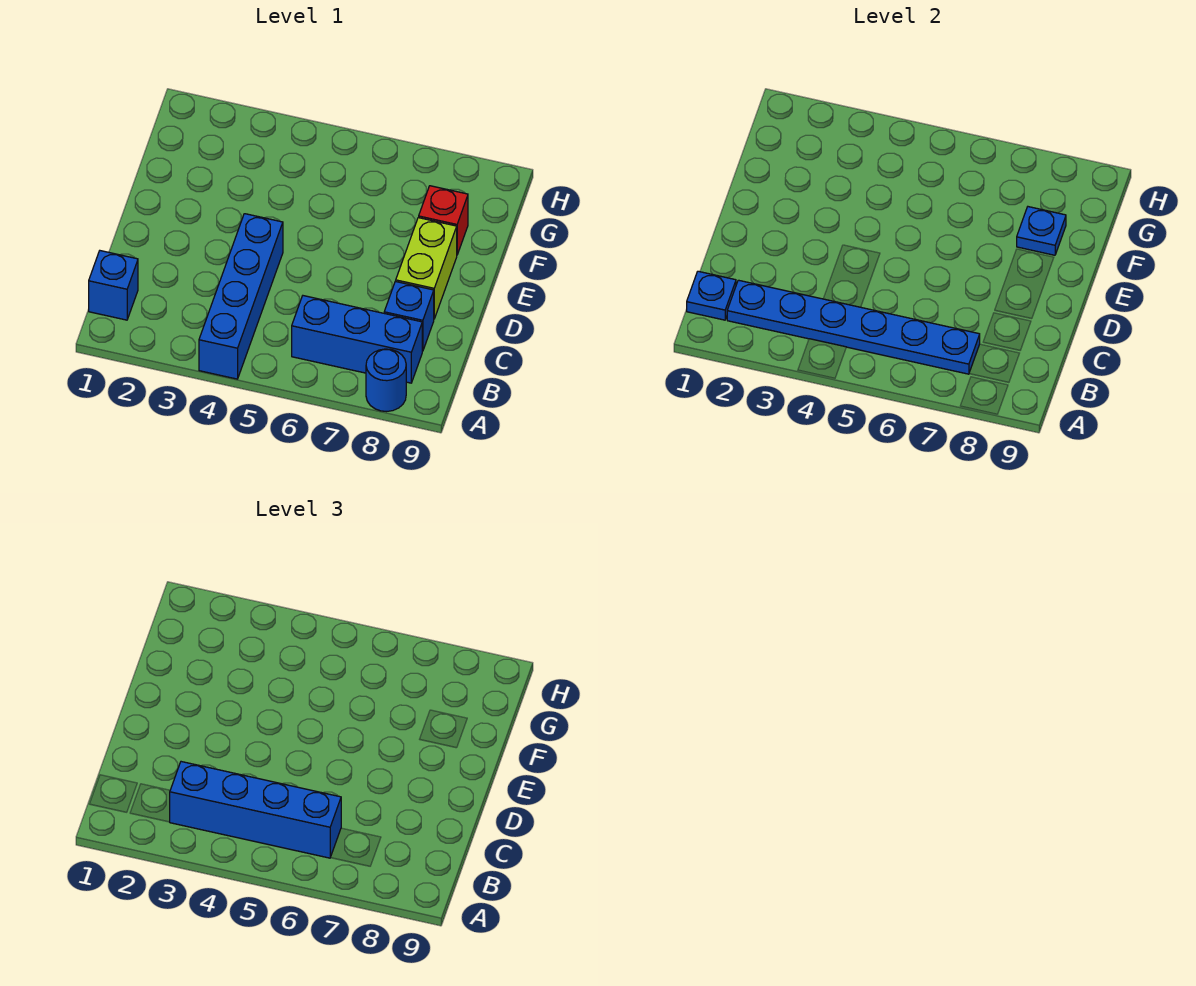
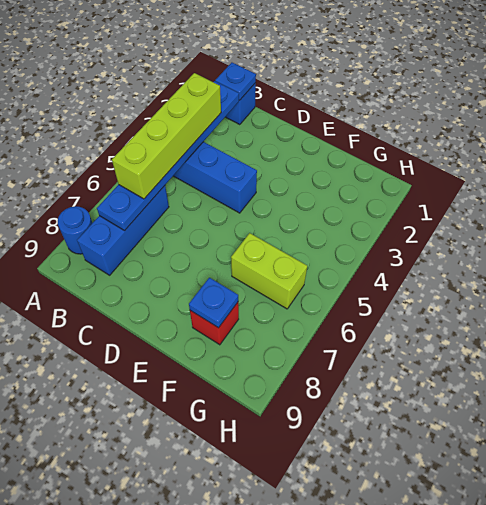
blue brick B3:B6 level 3 -> lime brick B3:B6 level 3
blue brick C8 level 1 -> none
lime brick D8:E8 level 1 -> lime brick F6:G6 level 1

